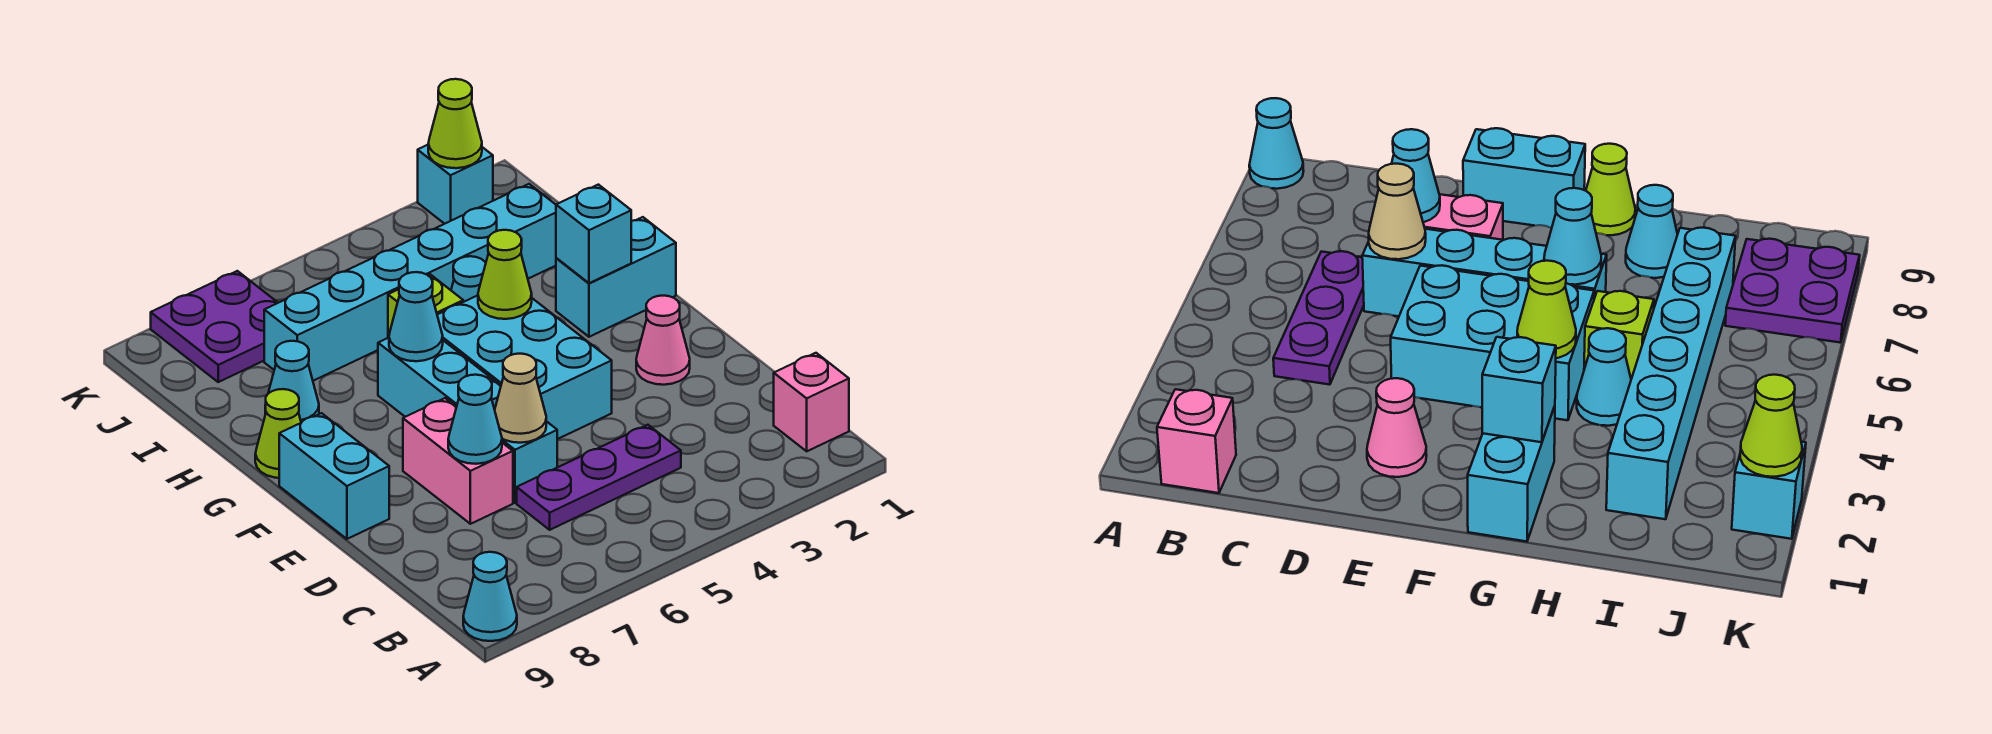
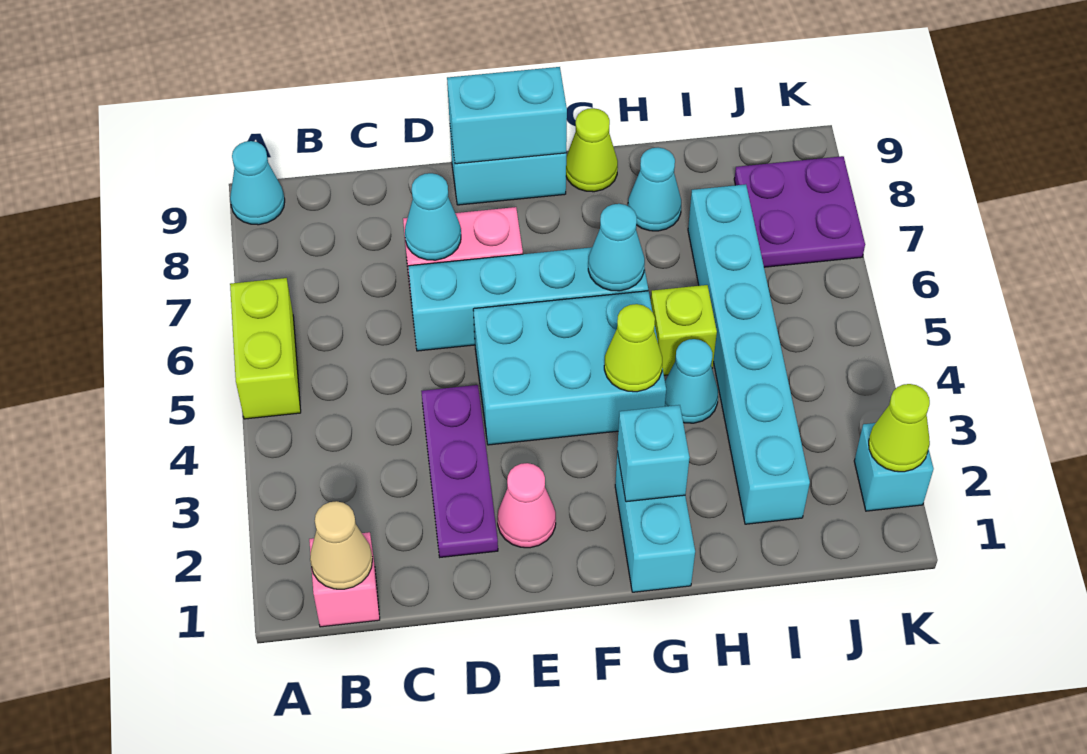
none -> lime brick A5:A6 level 1
purple plate C4:C6 level 1 -> purple plate D2:D4 level 1
tan cone D6 level 2 -> tan cone B1 level 2
none -> cyan brick E9:F9 level 2

